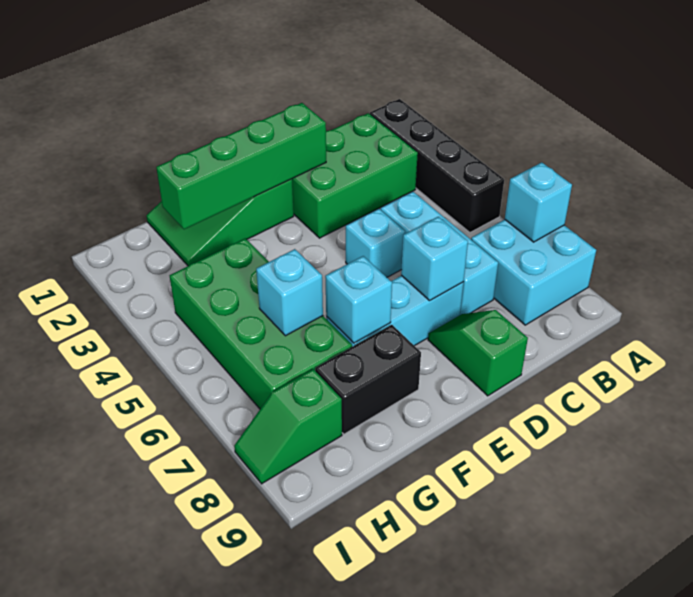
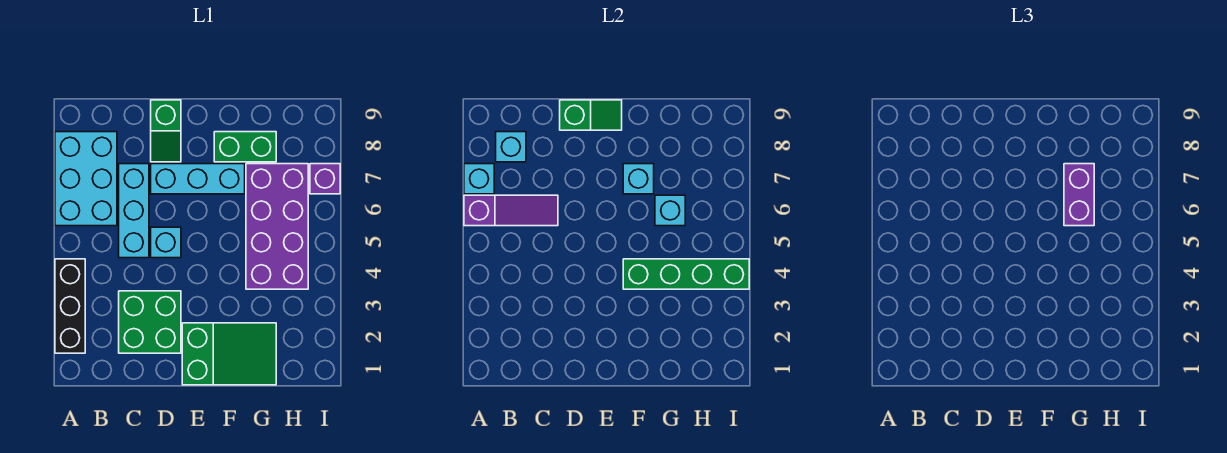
black brick A2:A5 level 1 -> black brick A2:A4 level 1
none -> purple slope A6:C6 level 2 top A
cyan brick A7:B8 level 1 -> cyan brick A6:B8 level 1
green brick B2:D3 level 1 -> green brick C2:D3 level 1
green brick D2:G2 level 2 -> green brick F4:I4 level 2
cyan brick D7 level 2 -> cyan brick B8 level 2
black brick F8:G8 level 1 -> green brick F8:G8 level 1
green brick G4:H7 level 1 -> purple brick G4:H7 level 1
none -> purple brick G6:G7 level 3
green slope H8:I8 level 1 top H -> green slope D9:E9 level 2 top D
none -> purple brick I7 level 1

